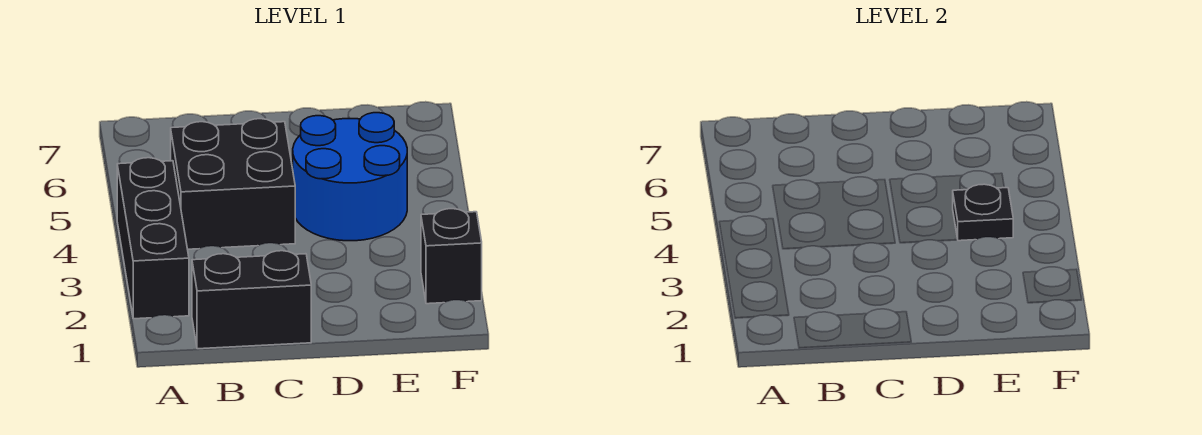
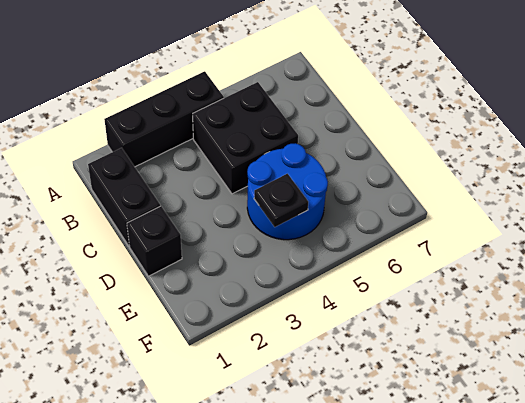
black brick F2 level 1 -> black brick D1 level 1

